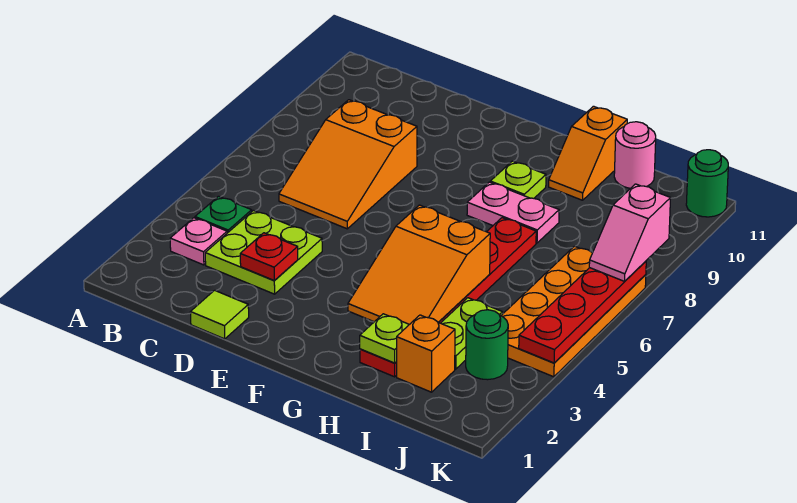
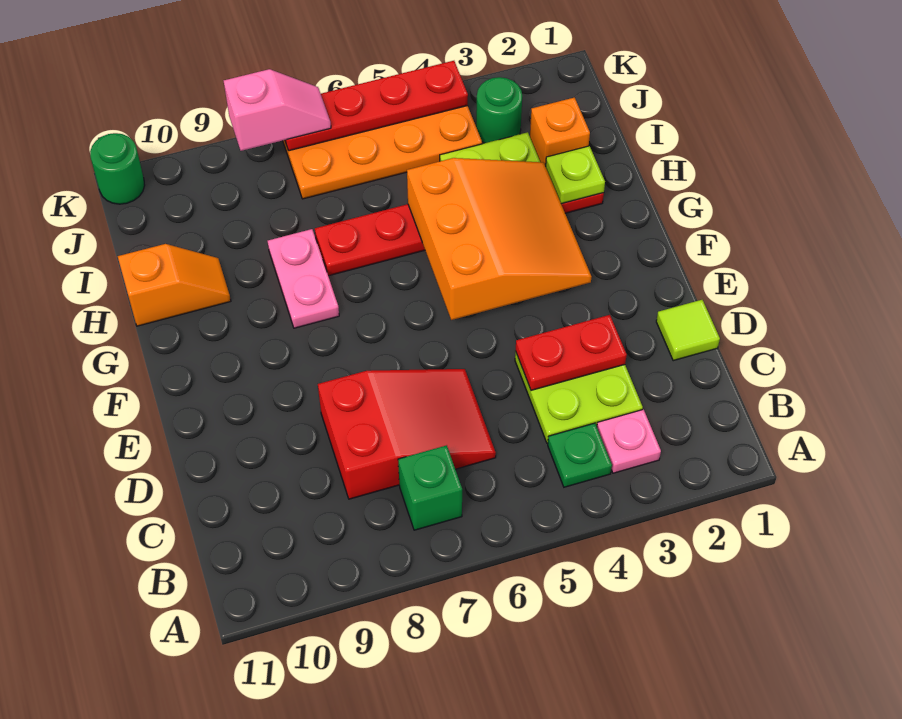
none -> green brick B7 level 1
orange slope C6:D8 level 1 top 8 -> red slope C6:D8 level 1 top 8
red plate D3 level 2 -> red plate D3:D4 level 2
orange slope G3:H5 level 2 top 5 -> orange slope F3:H5 level 2 top 5
lime plate G9 level 1 -> none
pink round brick I11 level 1 -> none

